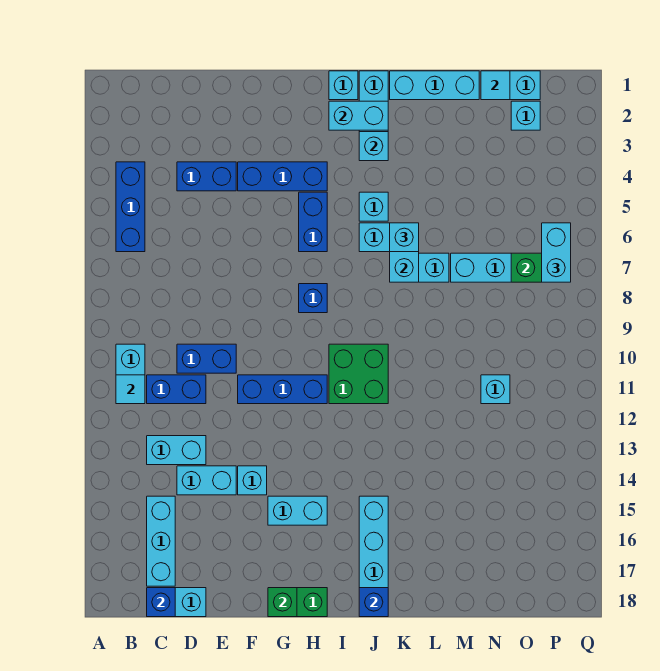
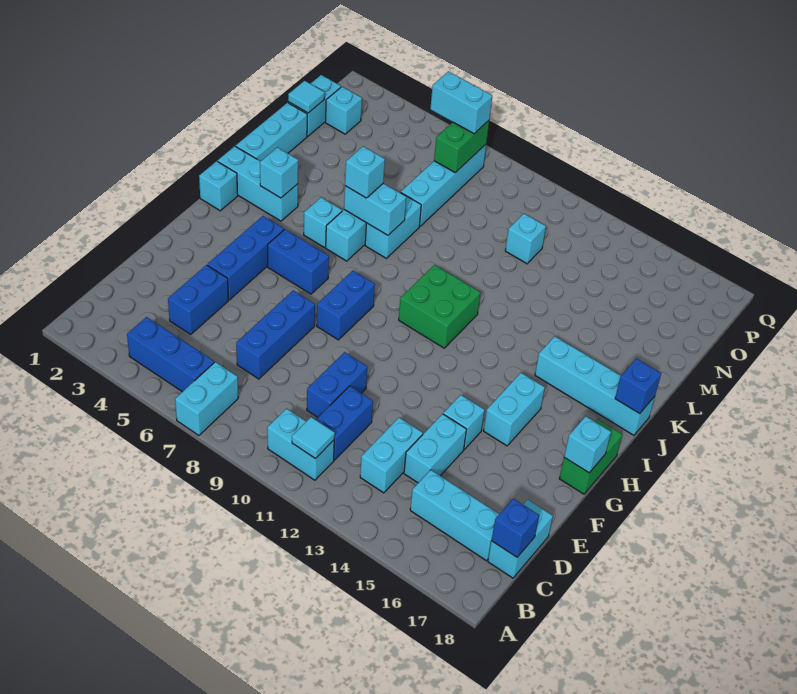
blue brick F11:H11 level 1 -> blue brick D7:F7 level 1
green brick G18 level 2 -> cyan brick G18 level 2
blue brick H8 level 1 -> blue brick G8:H8 level 1
cyan brick I2:J2 level 2 -> cyan brick A7:B7 level 1

